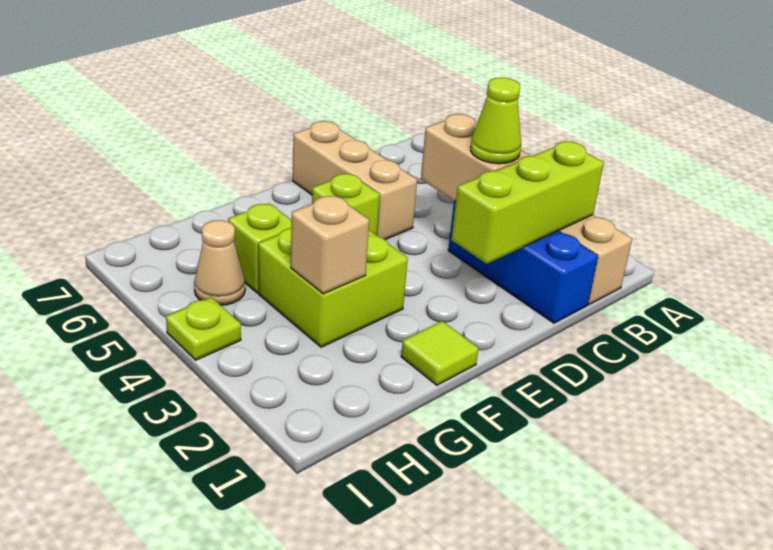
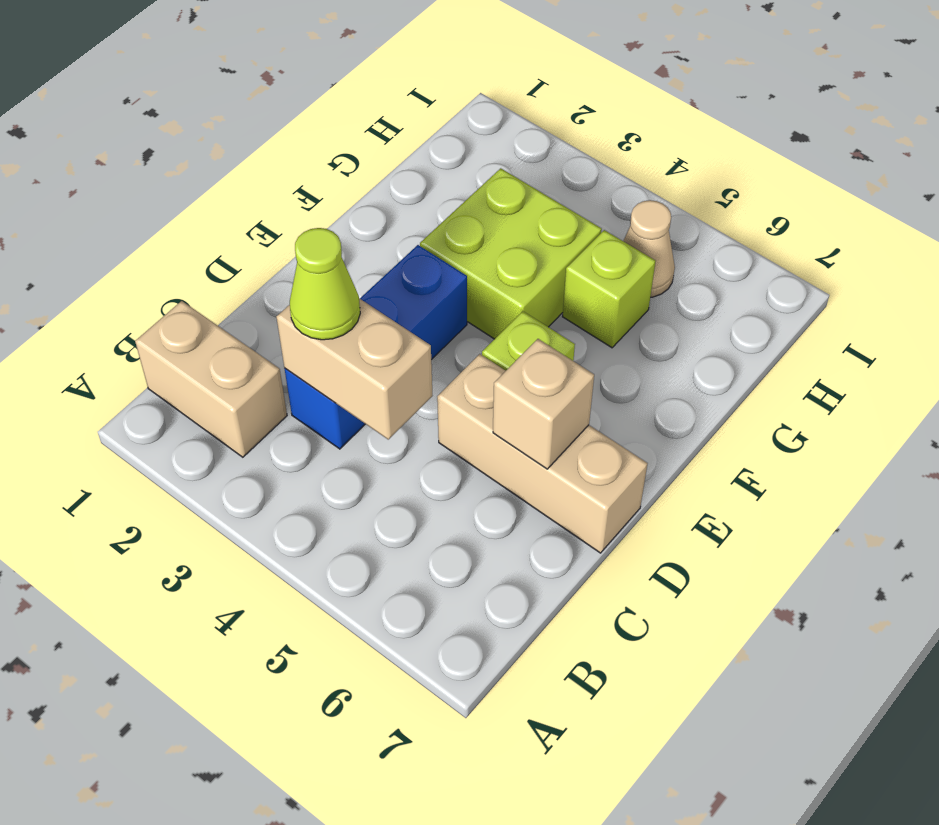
lime brick B2:D2 level 2 -> none
blue brick C1:C3 level 1 -> blue brick C3:E3 level 1
lime tile F1 level 1 -> none
tan brick G3 level 2 -> tan brick D6 level 2
lime plate I4 level 1 -> none

